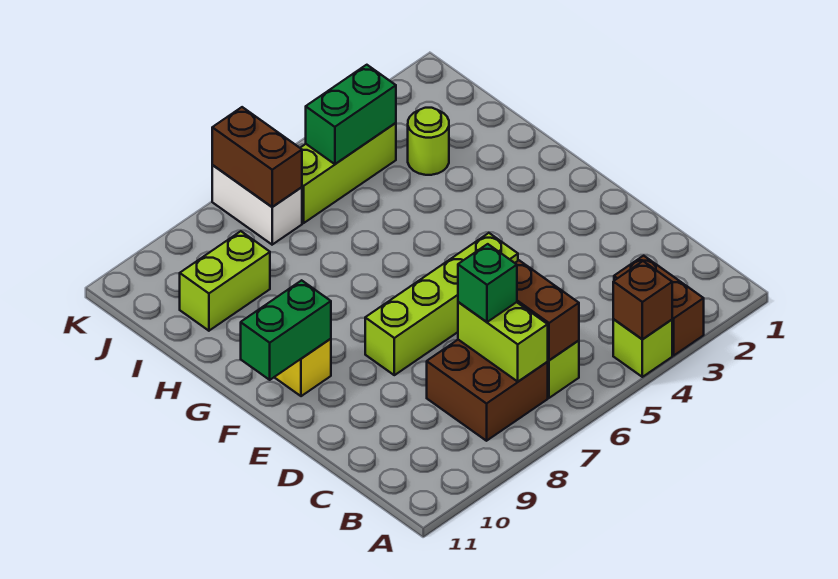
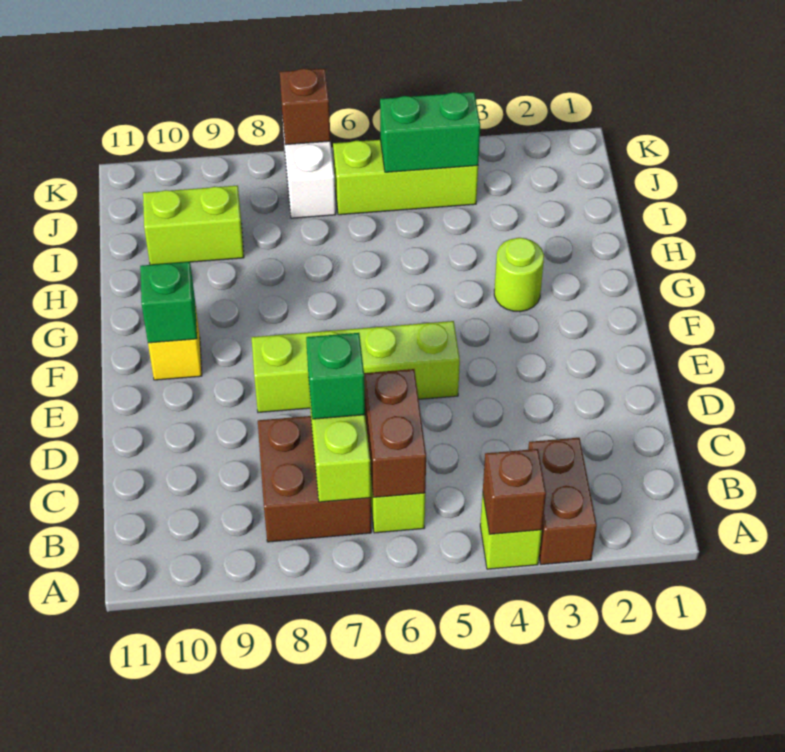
green brick F10:F11 level 2 -> green brick F10 level 2
lime round brick I3 level 1 -> lime round brick G3 level 1
brown brick J7:K7 level 2 -> brown brick K7 level 2

